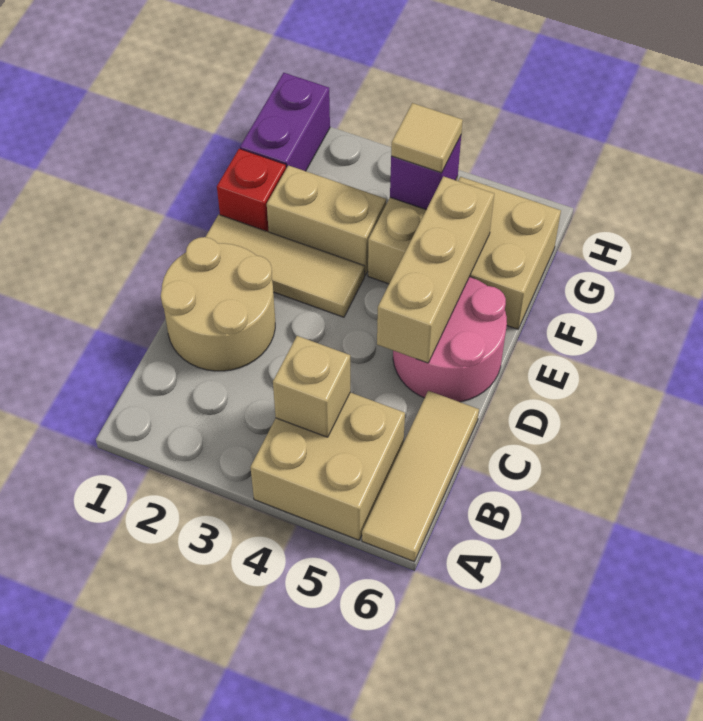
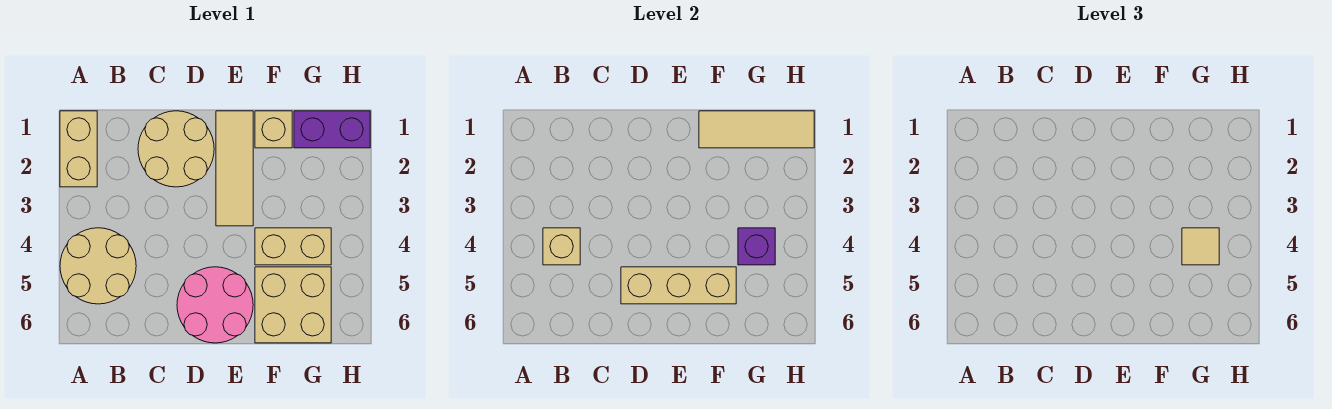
tan brick A4:B5 level 1 -> tan round brick A4:B5 level 1
tan tile A6:C6 level 1 -> tan tile F1:H1 level 2
red brick F1 level 1 -> tan brick F1 level 1
tan brick F2:F3 level 1 -> tan brick A1:A2 level 1

